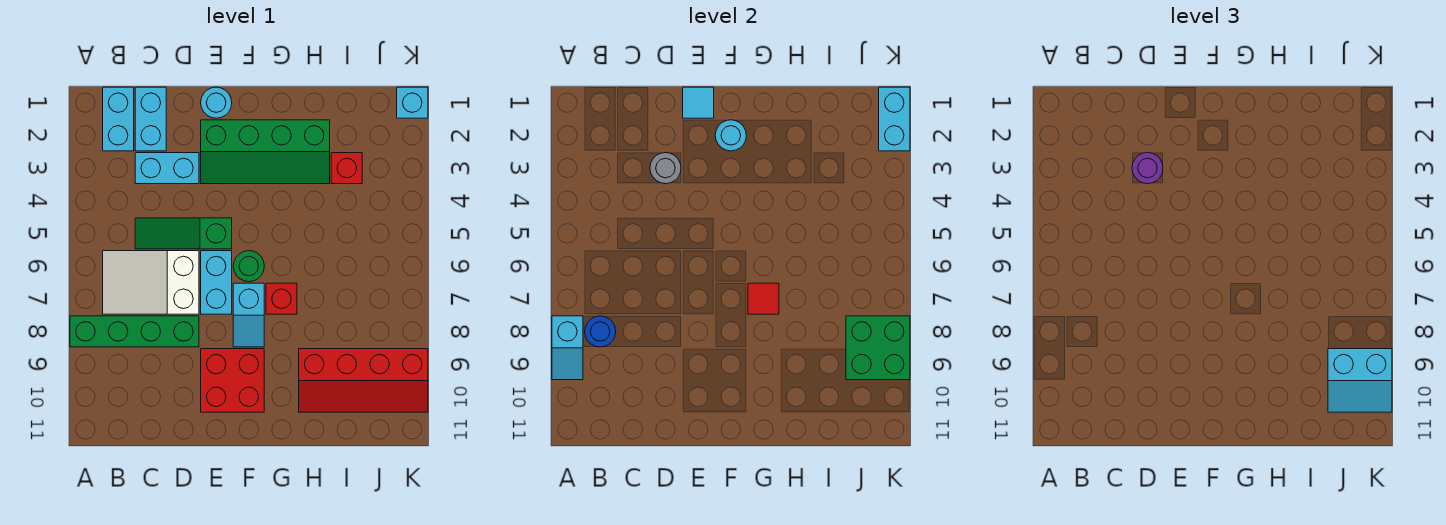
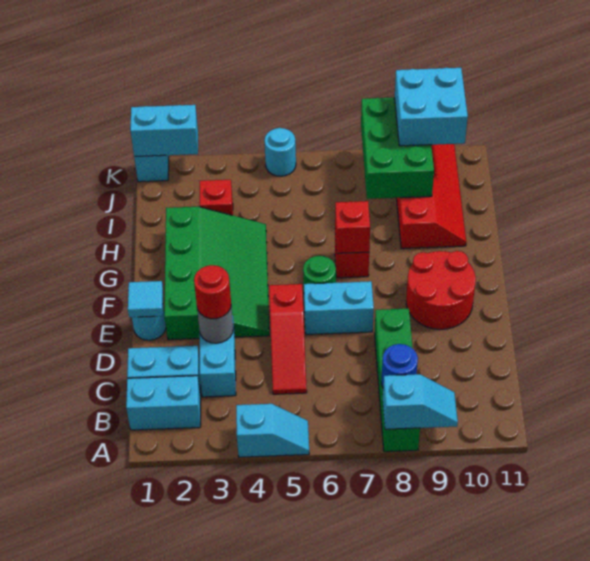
white slope B6:D7 level 1 top D -> none
green slope C5:E5 level 1 top E -> red slope C5:E5 level 1 top E
purple round brick D3 level 3 -> red round brick D3 level 3
green slope E2:H3 level 1 top 2 -> green slope E2:H4 level 1 top 2
red brick E9:F10 level 1 -> red round brick E9:F10 level 1
cyan round brick F2 level 2 -> cyan round brick K5 level 1
cyan slope F7:F8 level 1 top 7 -> cyan slope A4:A5 level 1 top 4
red tile G7 level 2 -> red brick G7 level 2
green brick J8:K9 level 2 -> green brick I8:K9 level 2
cyan slope J9:K10 level 3 top 9 -> cyan brick J9:K10 level 3

